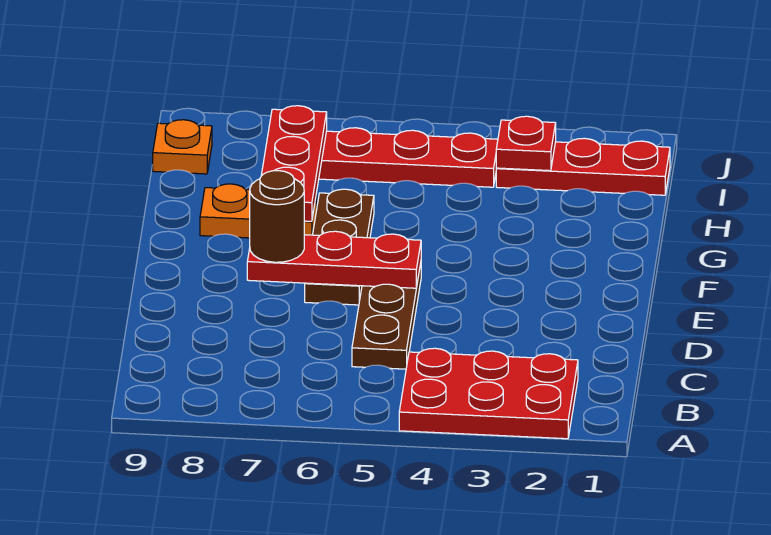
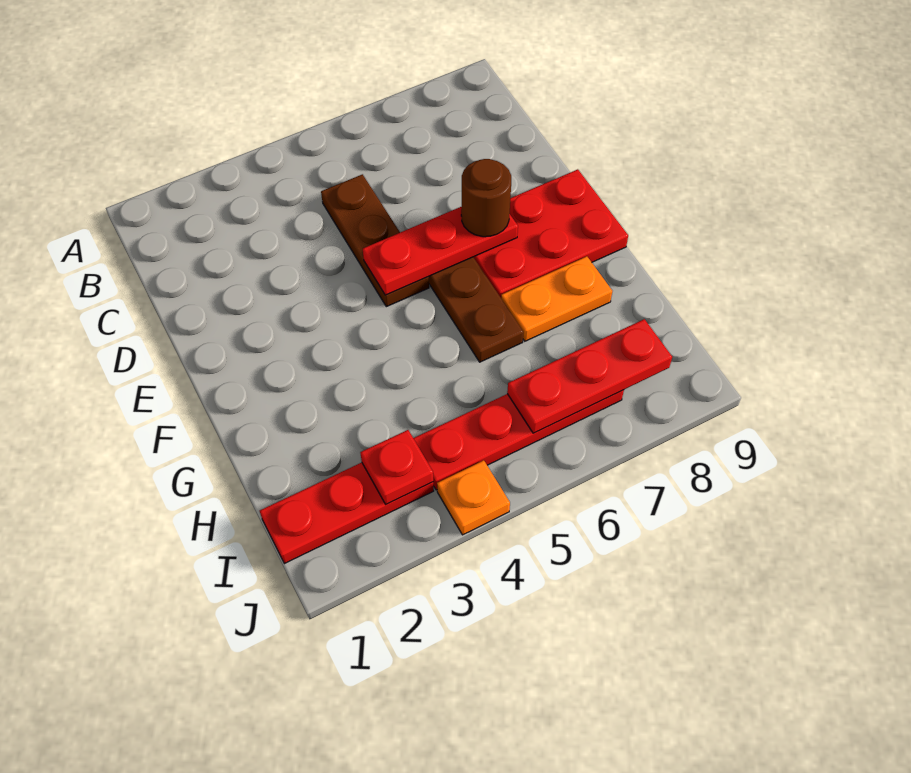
red plate A2:B4 level 1 -> red plate E7:F9 level 1
red plate G7:I7 level 2 -> red plate I6:I8 level 2
orange plate I9 level 1 -> orange plate J4 level 1

